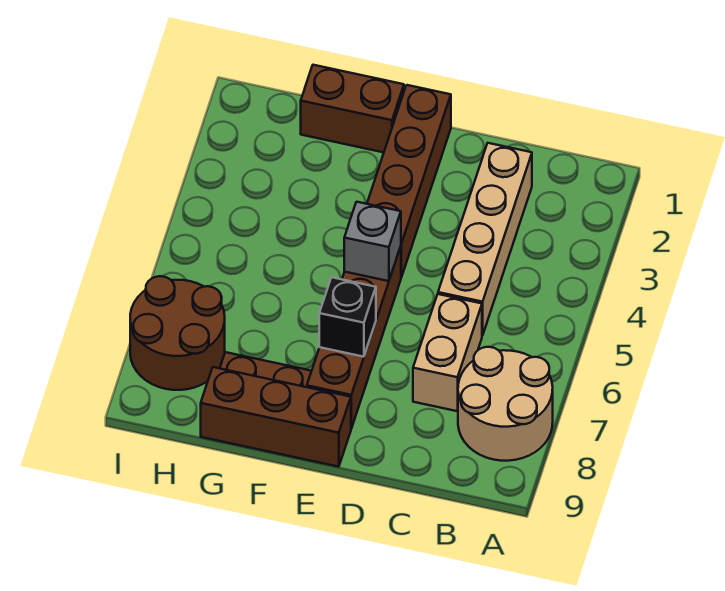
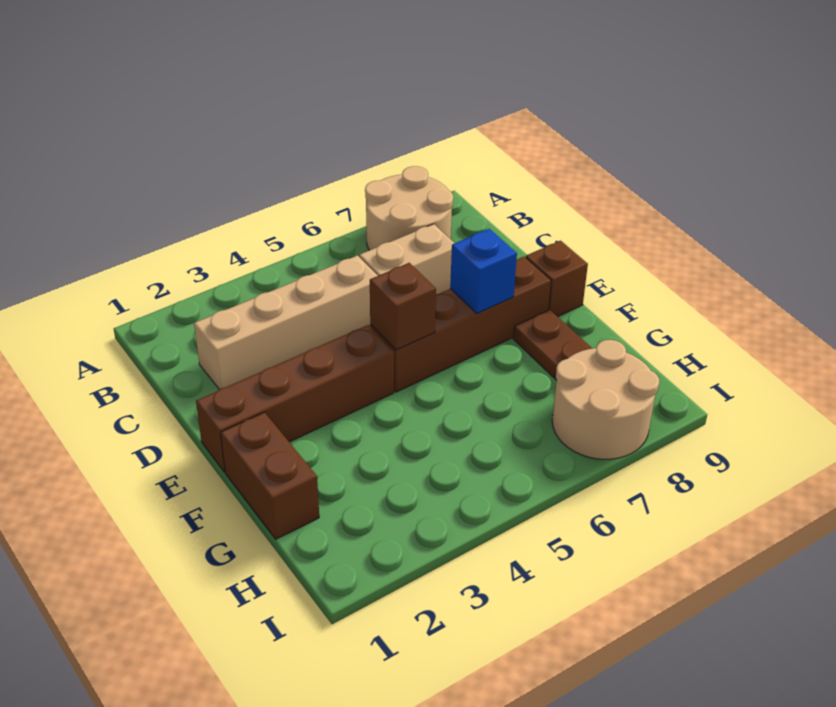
grey brick E5 level 2 -> brown brick E5 level 2
black brick E7 level 2 -> blue brick E7 level 2
brown brick E9:G9 level 1 -> brown brick E9 level 1
brown round brick H7:I8 level 1 -> tan round brick H7:I8 level 1

